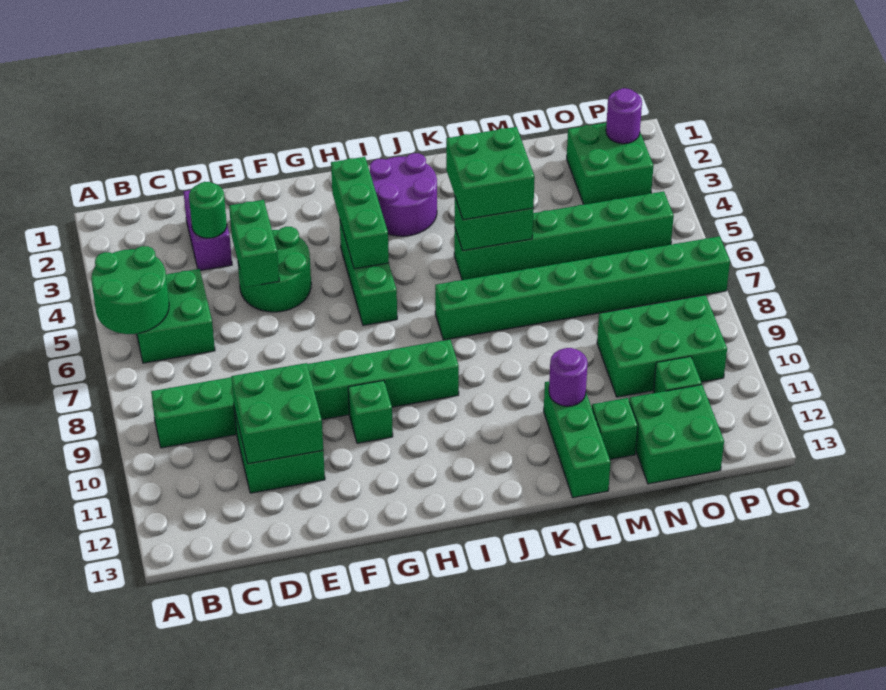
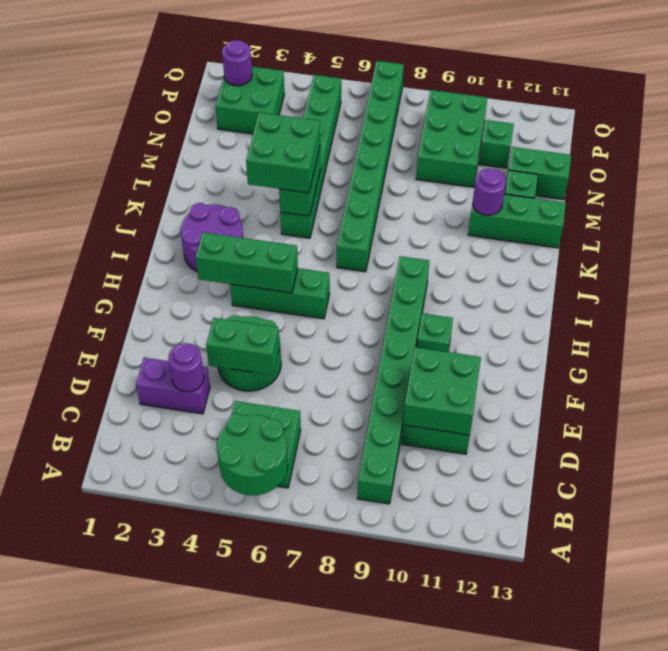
green round brick D3 level 2 -> purple round brick D3 level 2
green brick N12:O13 level 1 -> green brick N12:N13 level 1

